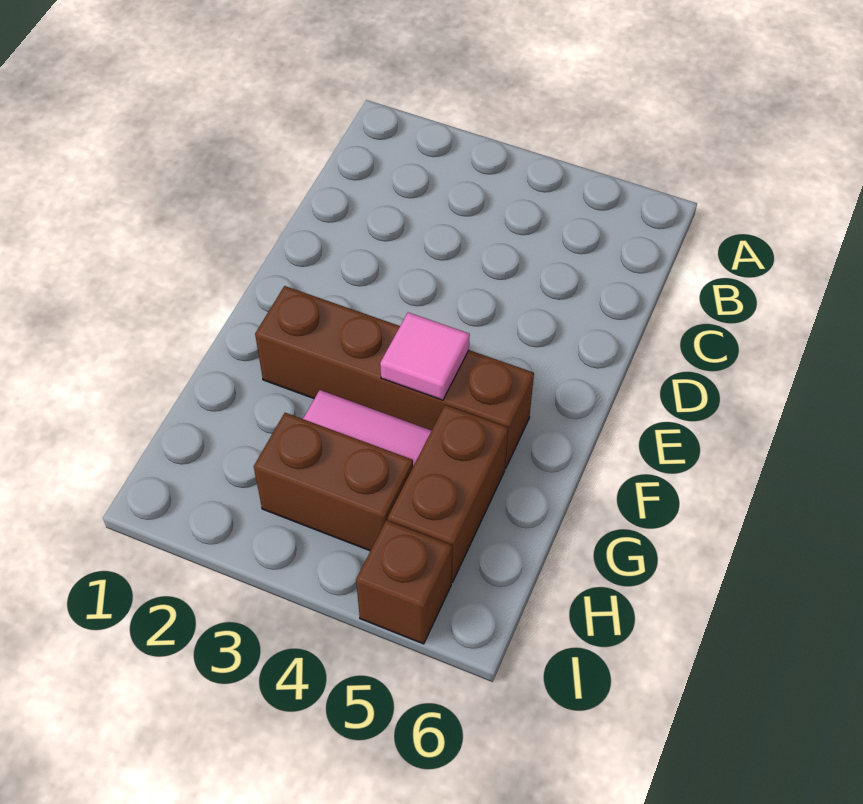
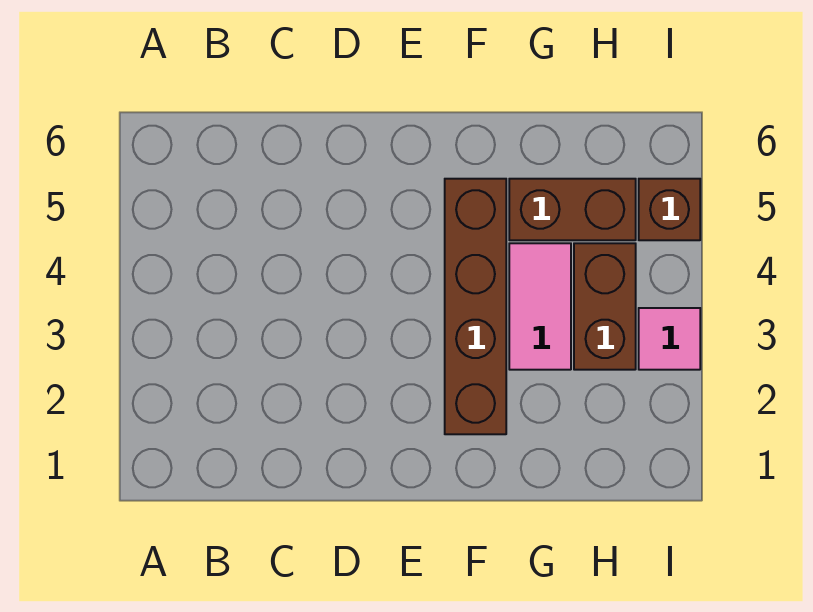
pink tile F4 level 2 -> pink tile I3 level 1

